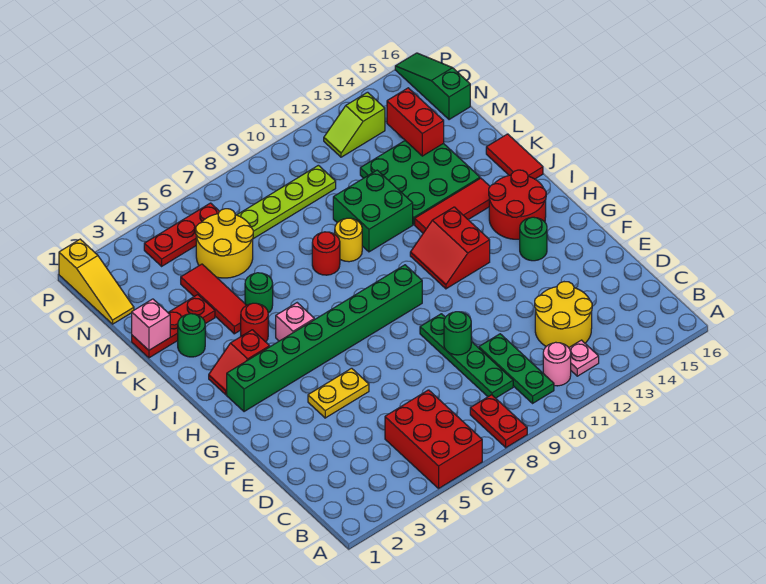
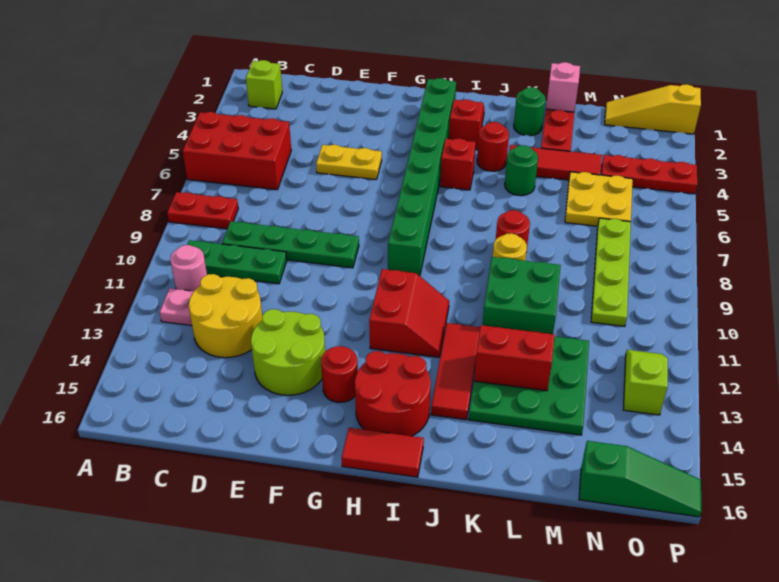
none -> lime brick B2 level 1
green round brick E9 level 2 -> none
none -> lime round brick E13:F14 level 1
yellow plate F4:F5 level 1 -> yellow plate E5:F5 level 1
green round brick G14 level 1 -> red round brick G14 level 1
red slope H11:I12 level 1 top 12 -> red slope H11:I12 level 1 top H
pink brick I5 level 1 -> red brick I5 level 1
red tile J16:K16 level 1 -> red tile H16:I16 level 1
yellow round brick M5:N6 level 1 -> yellow plate M5:N6 level 1
red brick M14:N14 level 2 -> red brick K13:L13 level 2
red plate O4:O6 level 1 -> red plate N4:P4 level 1

